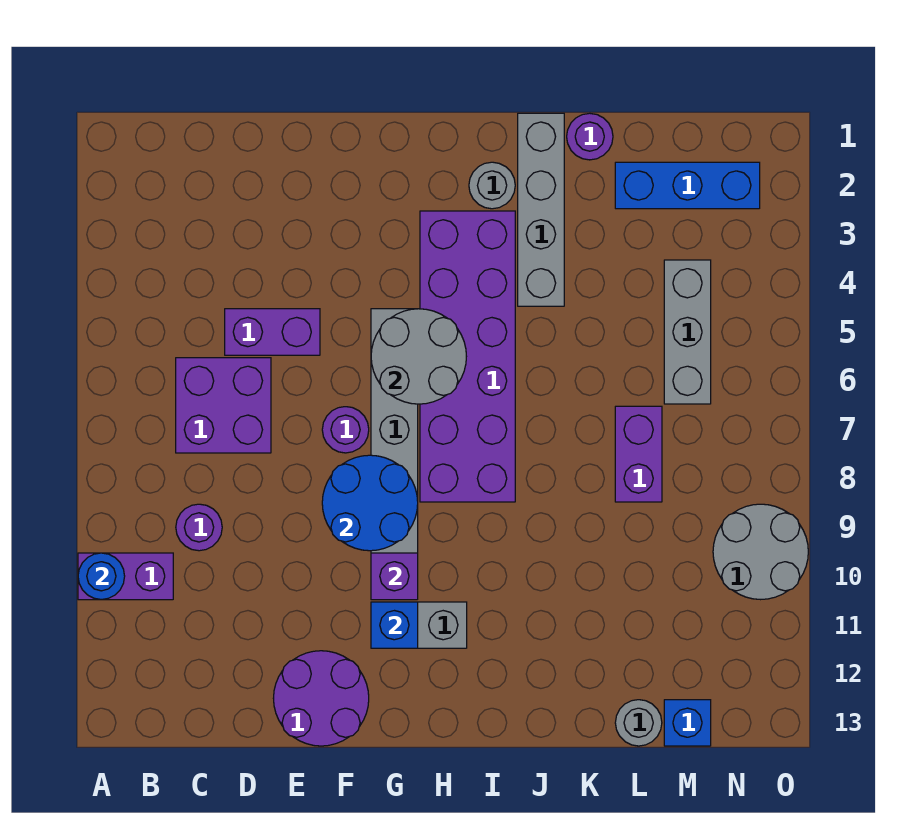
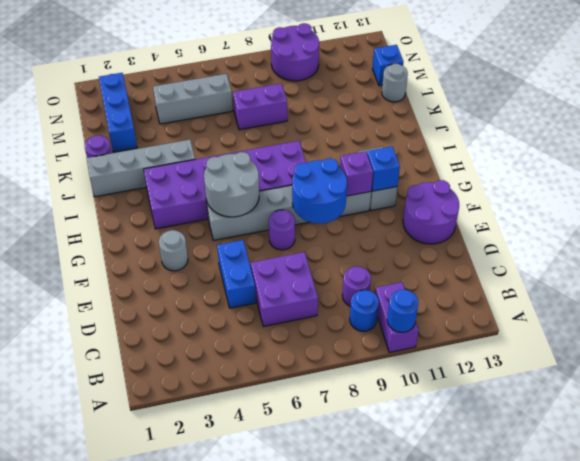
none -> blue round brick B9 level 1
purple brick D5:E5 level 1 -> blue brick D5:E5 level 1
grey round brick I2 level 1 -> grey round brick F3 level 1
grey round brick N9:O10 level 1 -> purple round brick N9:O10 level 1

